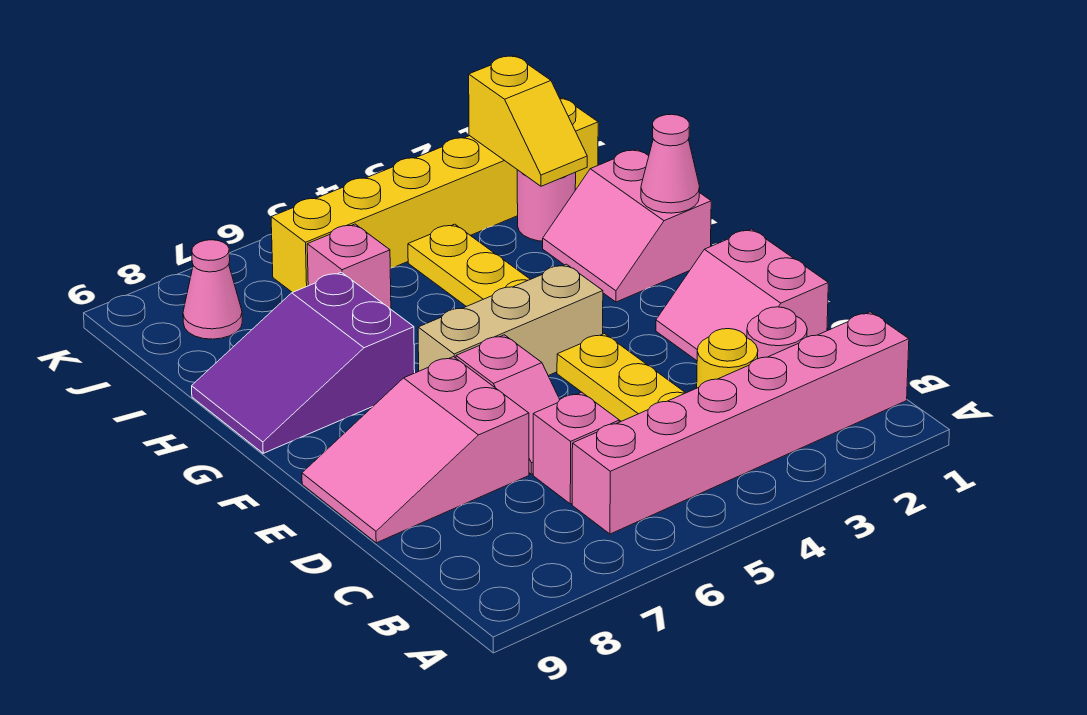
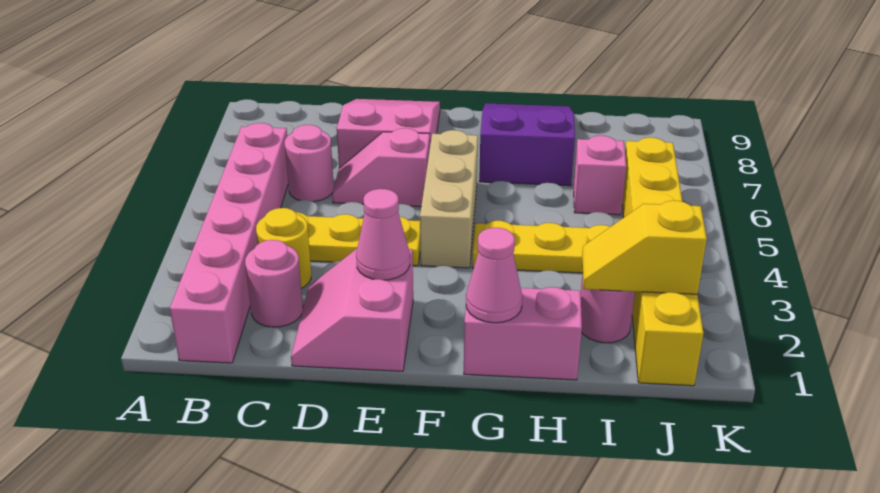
pink brick C6 level 1 -> pink round brick C6 level 1
pink slope D1:E2 level 1 top 1 -> pink slope D1:E2 level 1 top E
pink cone J8 level 1 -> pink cone E2 level 2

